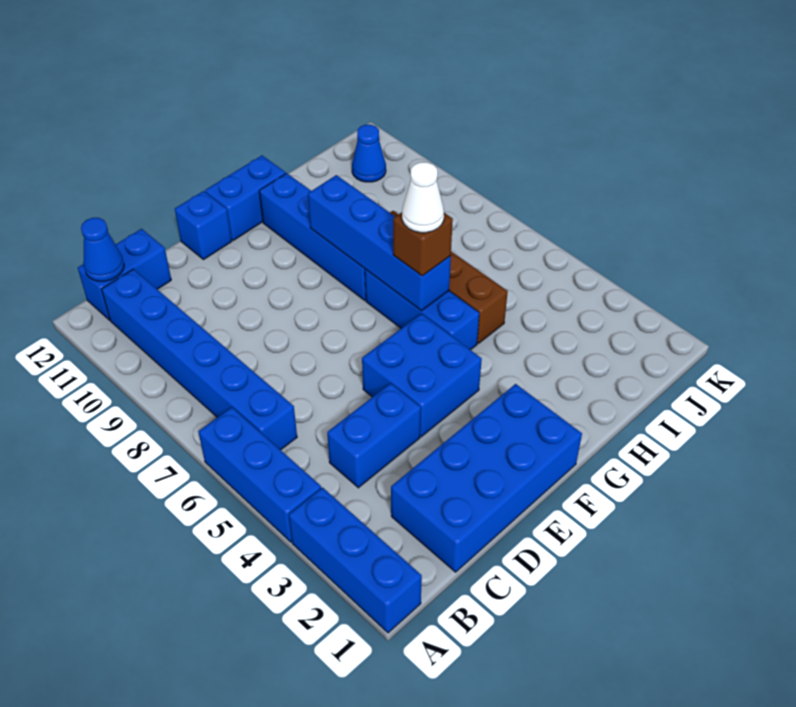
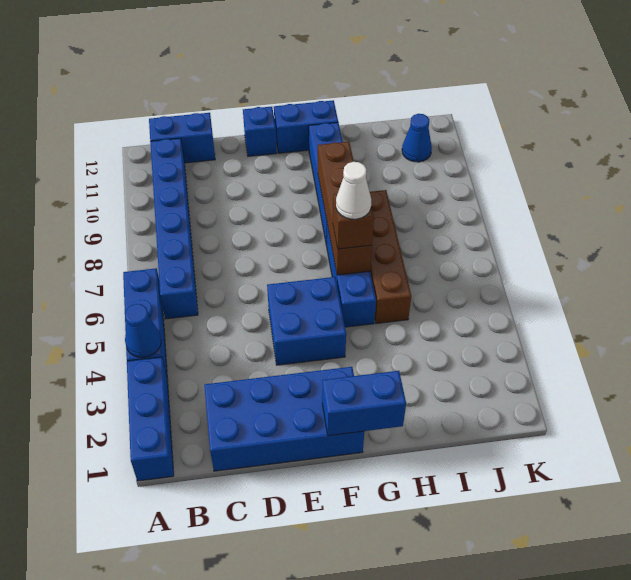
blue cone B12 level 2 -> blue cone A4 level 2
blue brick C4:D4 level 1 -> blue brick F1:G1 level 2
blue brick G6:G9 level 2 -> brown brick G6:G9 level 2

